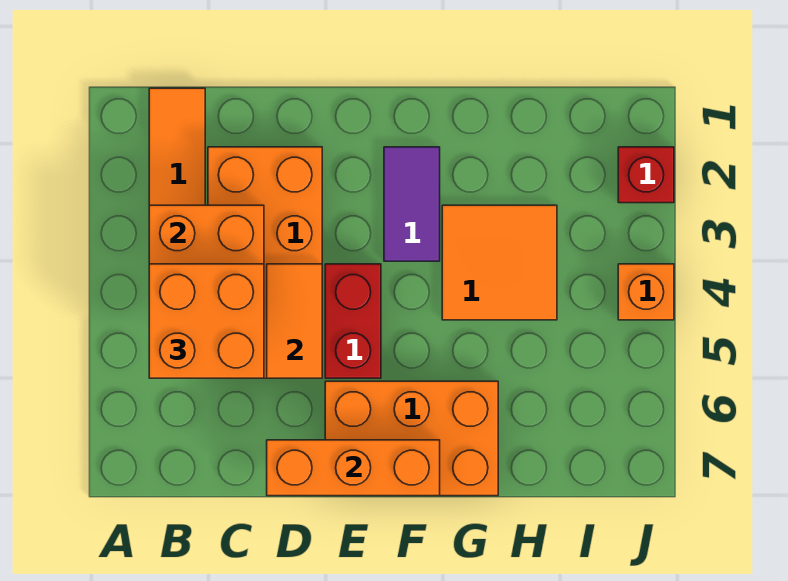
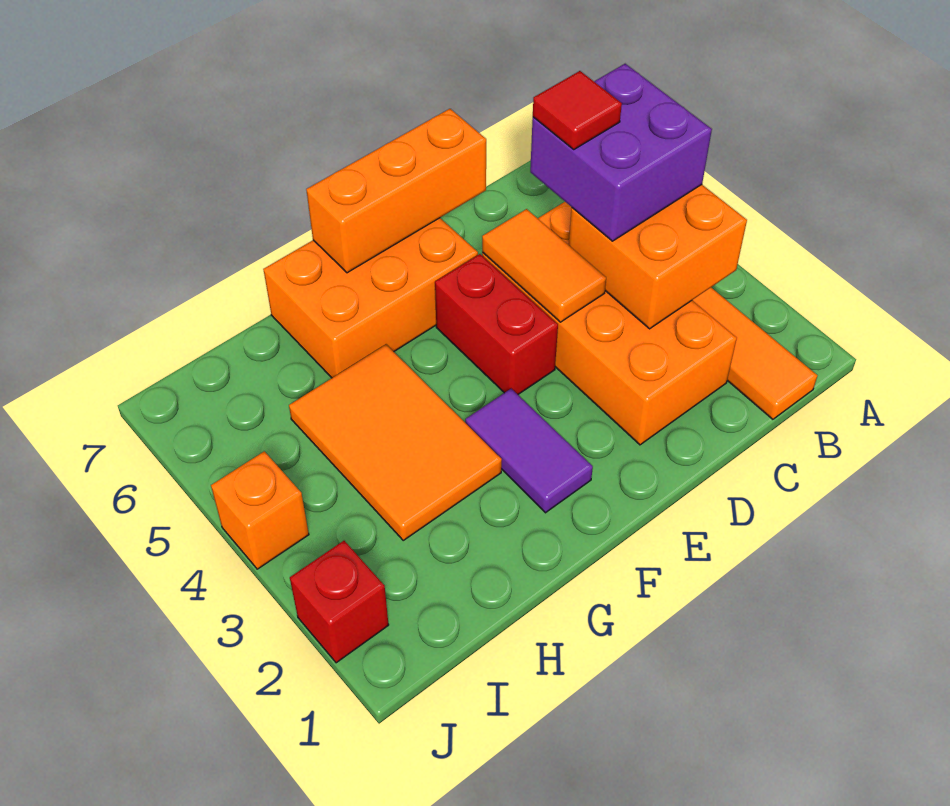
orange brick B4:C5 level 3 -> purple brick B4:C5 level 3
none -> red tile C5 level 4
orange tile G3:H4 level 1 -> orange tile G3:H5 level 1

